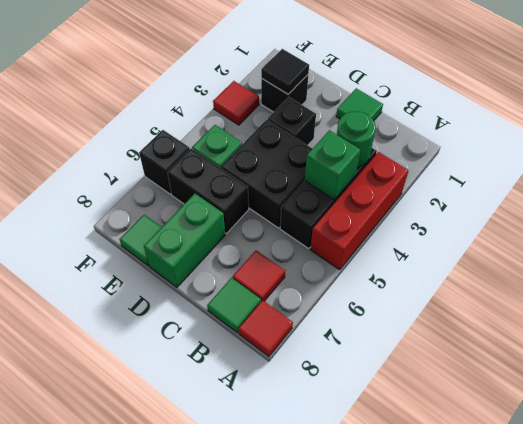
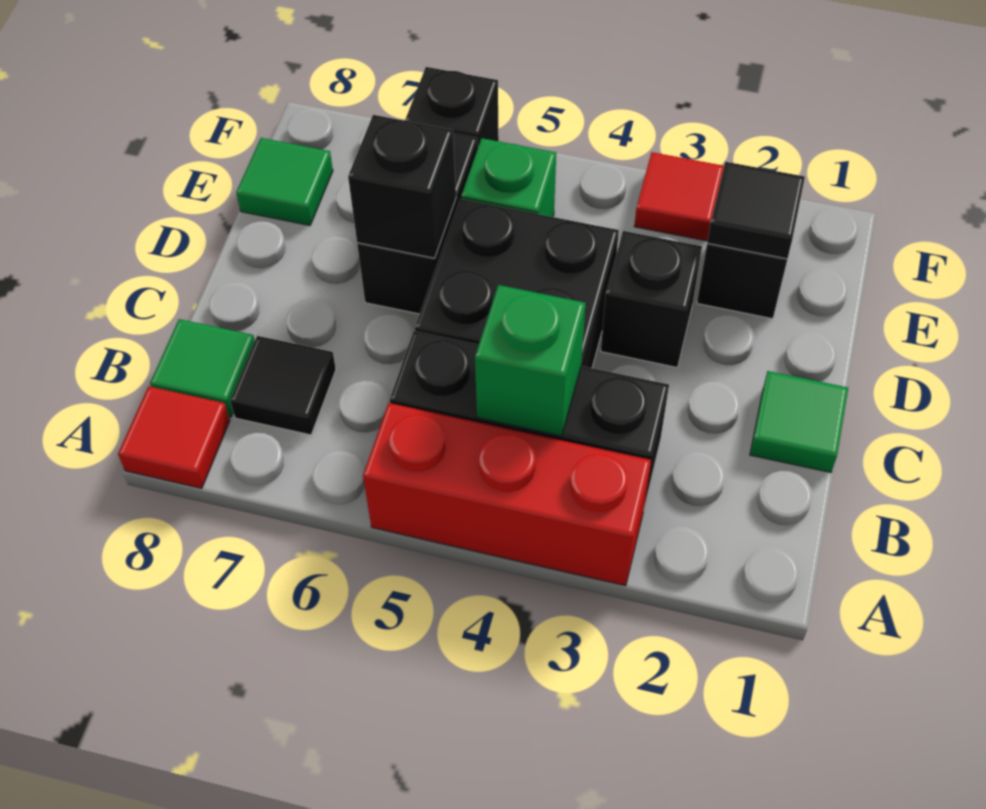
green round brick B3 level 2 -> none
red tile B7 level 1 -> black tile B7 level 1
none -> black brick D6 level 2
green brick D7:D8 level 1 -> none

